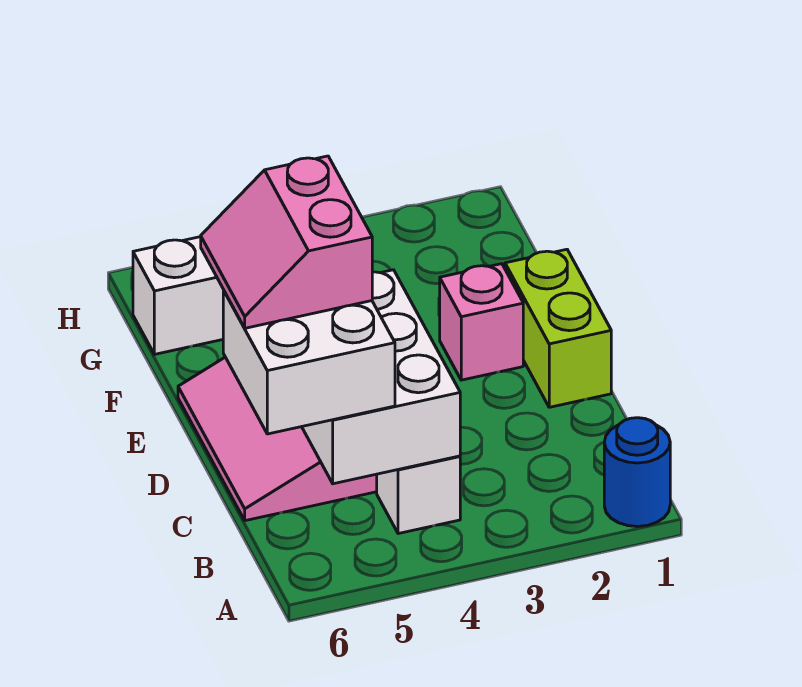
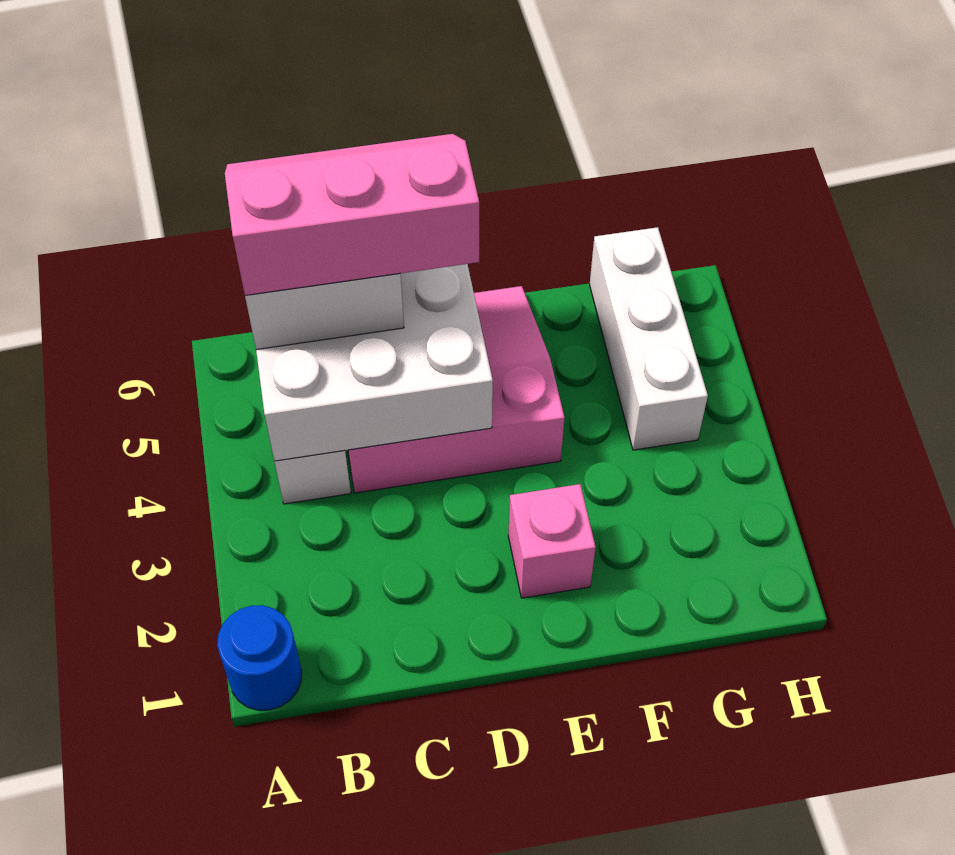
pink slope C5:D6 level 4 top 5 -> pink slope B5:D6 level 4 top 5
lime brick D1:E1 level 1 -> none

